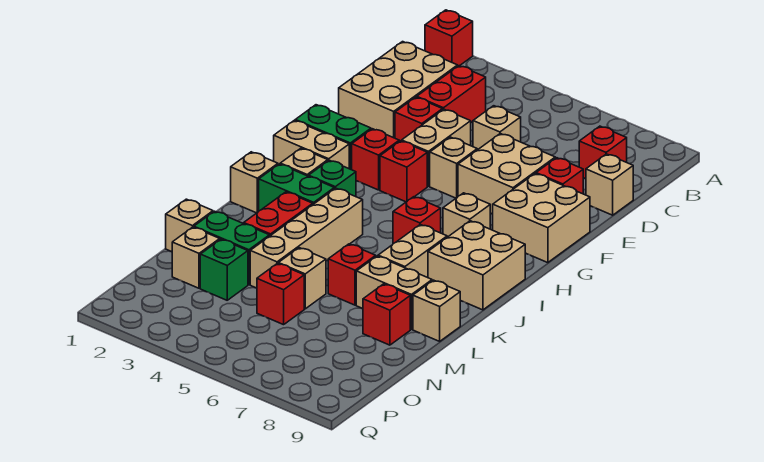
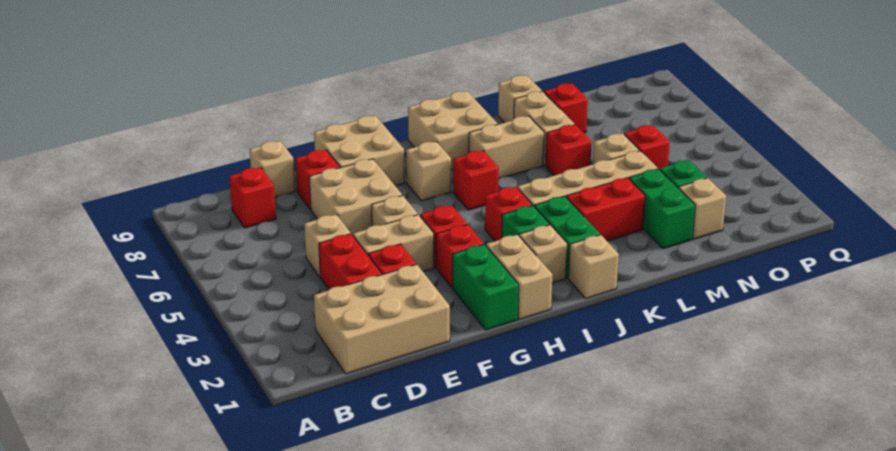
red brick A1 level 1 -> red brick I4 level 1
red brick C3:D3 level 1 -> red brick D3:D4 level 1
tan brick M1 level 1 -> none

